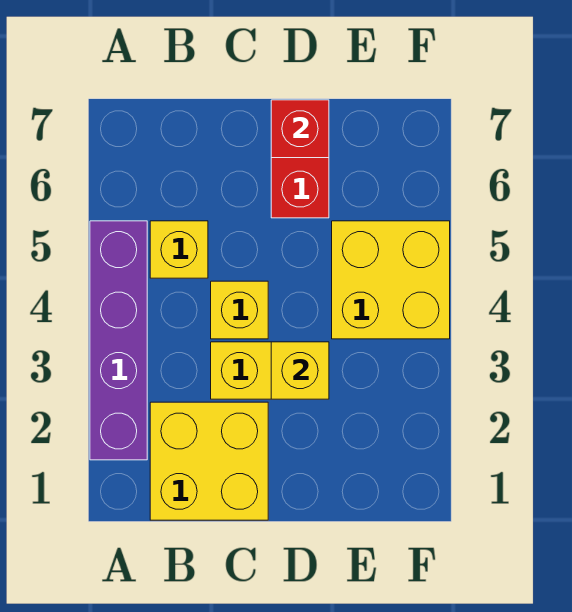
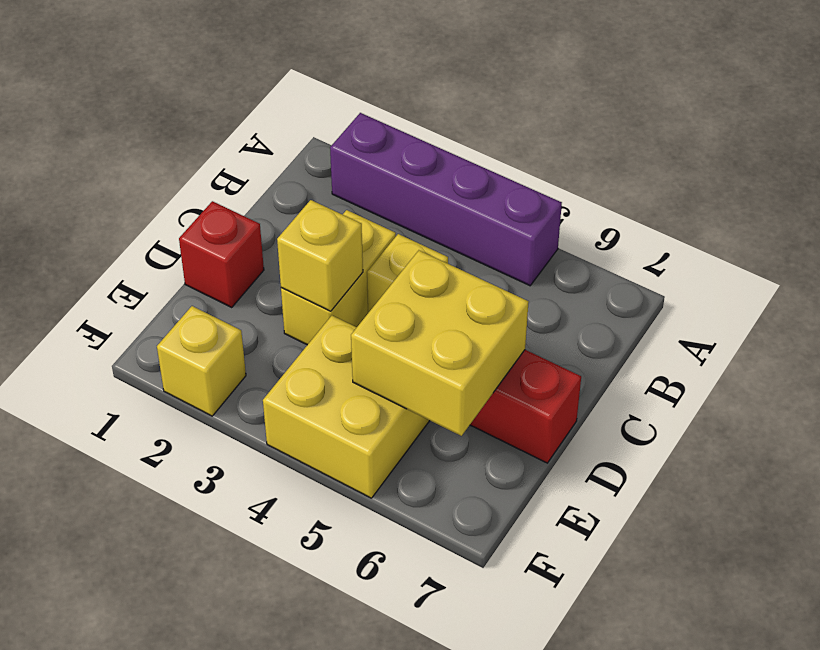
yellow brick B1:C2 level 1 -> yellow brick D5:E6 level 2
yellow brick B5 level 1 -> yellow brick F2 level 1
red brick D7 level 2 -> red brick D1 level 1

